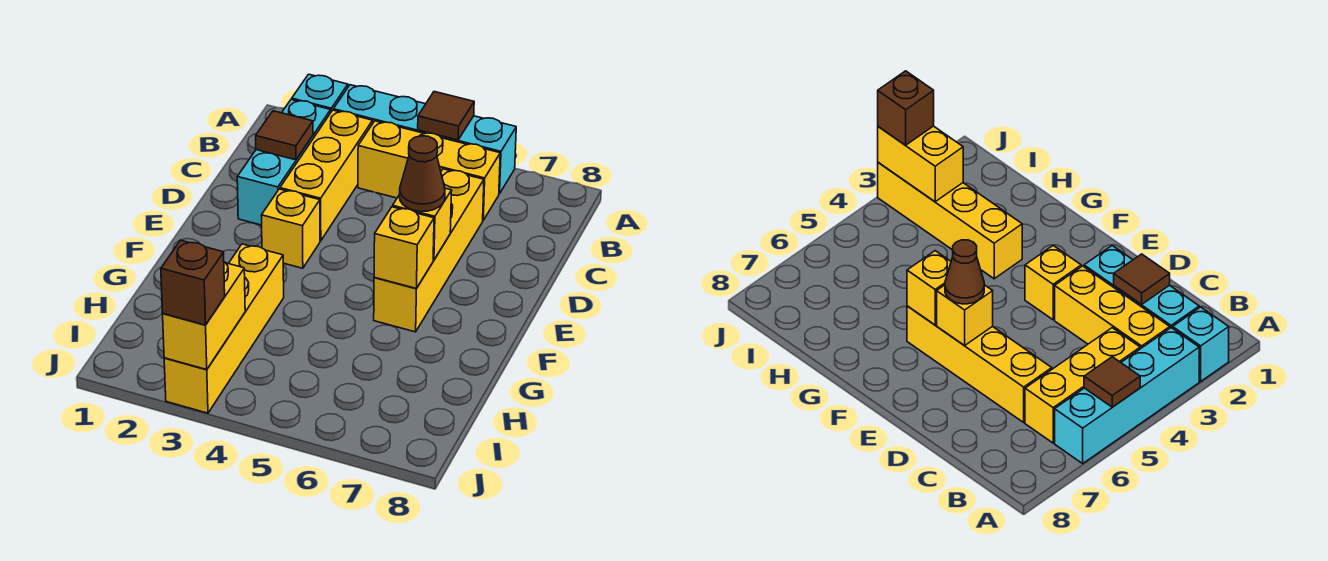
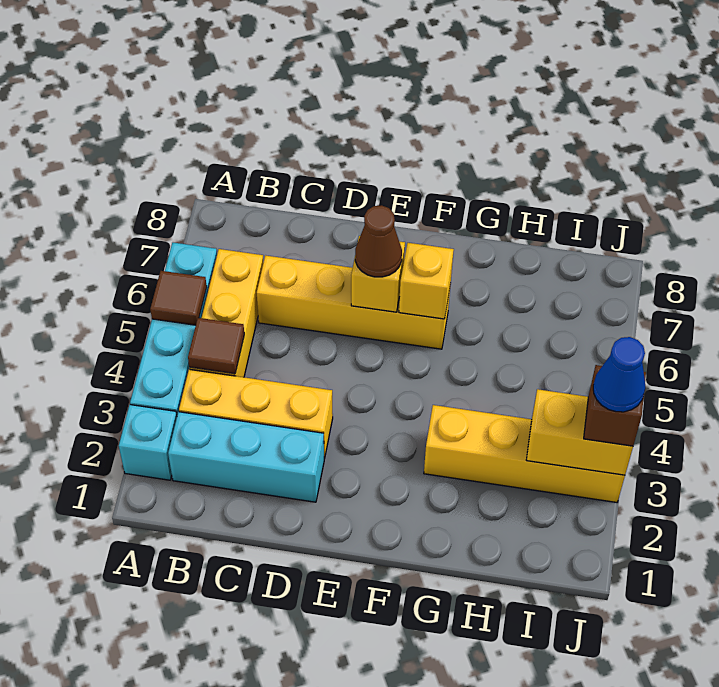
brown tile C2 level 2 -> brown tile B4 level 2
yellow brick E3 level 1 -> none
none -> blue cone J3 level 4

